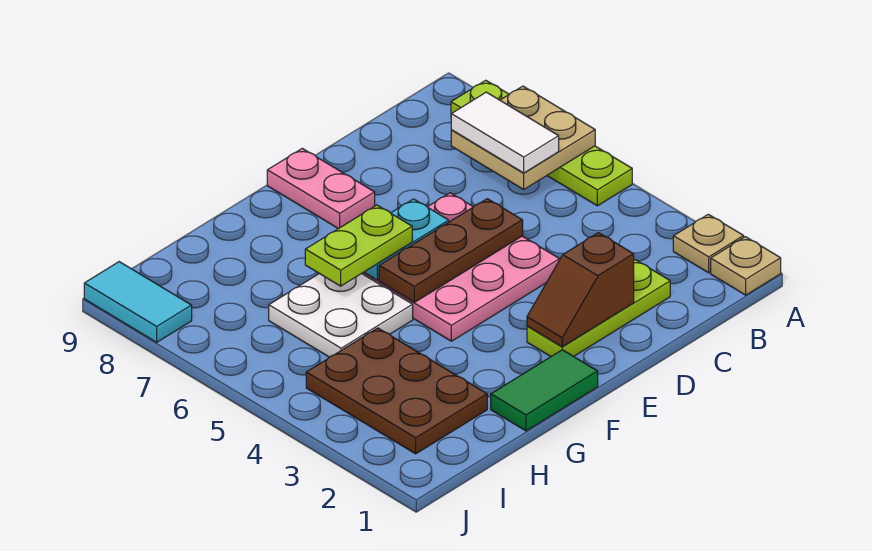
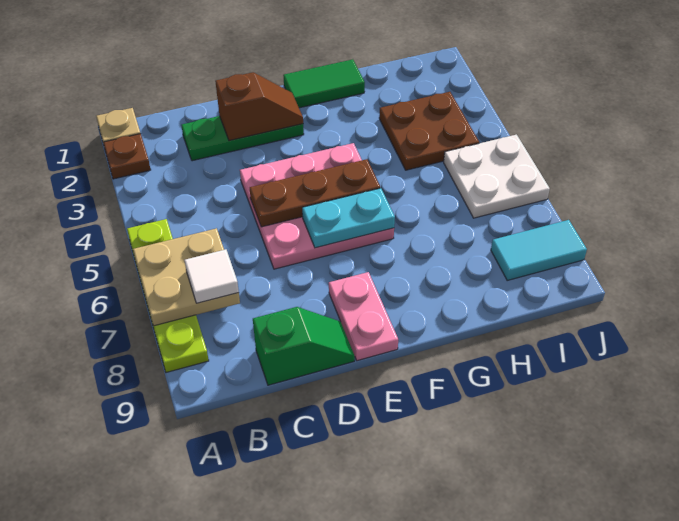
tan plate A2 level 1 -> brown plate A2 level 1
white tile B6:B7 level 3 -> white tile B7 level 3
lime plate C2:E2 level 1 -> green plate C2:E2 level 1
none -> green slope C9:D9 level 1 top C
lime plate F6:G6 level 3 -> none
white plate G5:H6 level 1 -> white plate I5:J6 level 1
brown plate H2:I4 level 1 -> brown plate H3:I4 level 1
cyan tile J8:J9 level 1 -> cyan tile I8:J8 level 1

